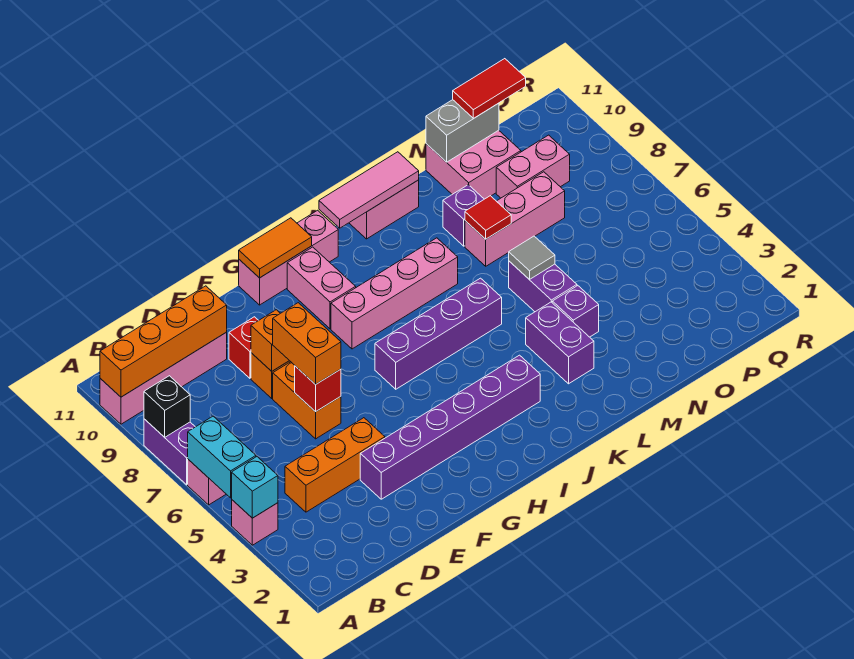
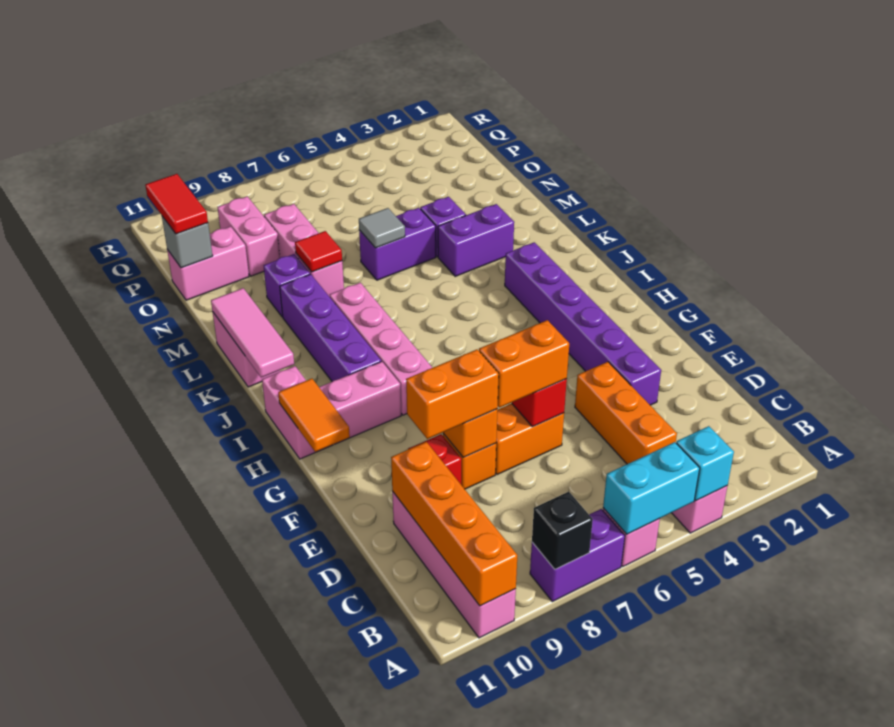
none -> orange brick E8:E9 level 3
pink brick G11:I11 level 1 -> pink brick H11:I11 level 1
purple brick H6:K6 level 1 -> purple brick I9:L9 level 1
pink brick N10:O11 level 1 -> pink brick O10:O11 level 1
grey brick N11:O11 level 2 -> grey brick O11 level 2

